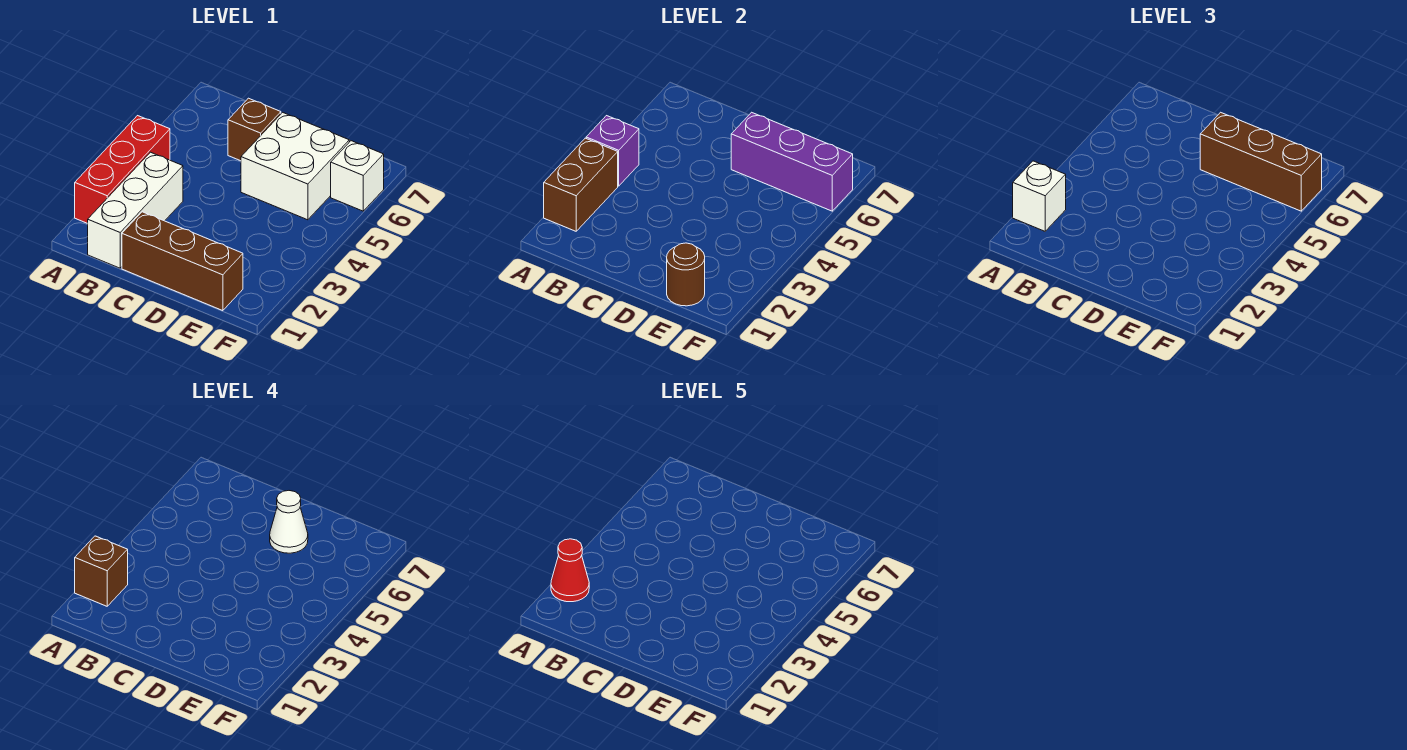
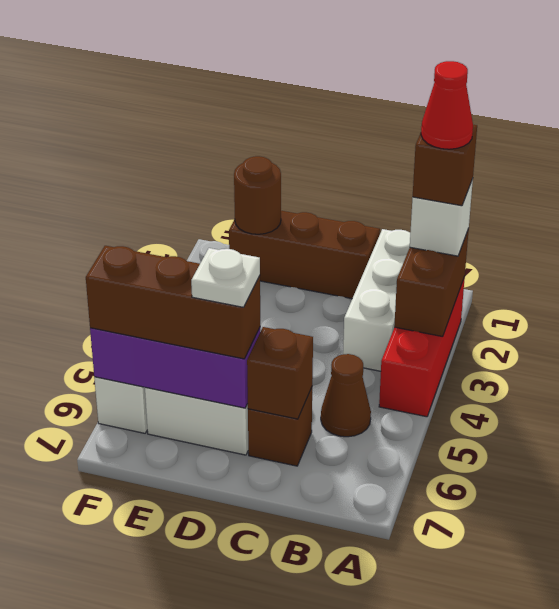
purple brick A4 level 2 -> none
none -> brown cone B5 level 1
none -> brown brick C6 level 2
white cone D6 level 4 -> white plate D6 level 4

